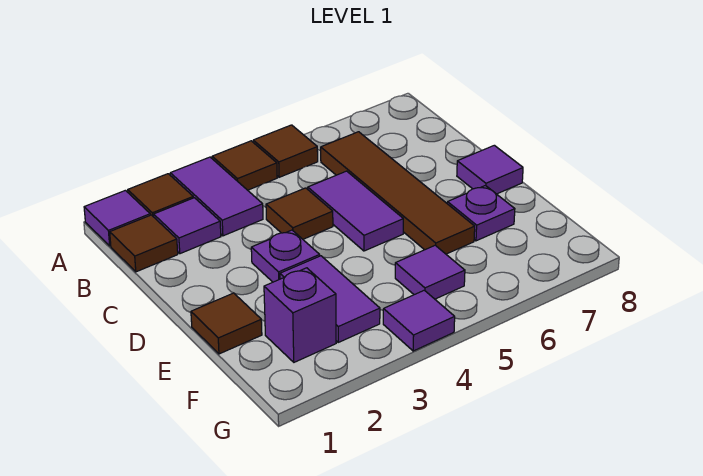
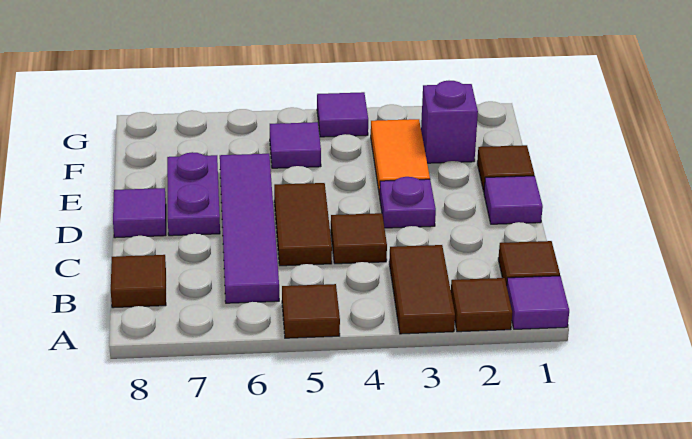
purple tile A3:B3 level 1 -> brown tile A3:B3 level 1
brown tile A4 level 1 -> brown tile B8 level 1
purple tile B2 level 1 -> purple tile D1 level 1
brown tile B6:E6 level 1 -> purple tile B6:E6 level 1
purple tile C5:D5 level 1 -> brown tile C5:D5 level 1
purple tile E3:F3 level 1 -> orange tile E3:F3 level 1
purple plate E7 level 1 -> purple plate D7:E7 level 1

